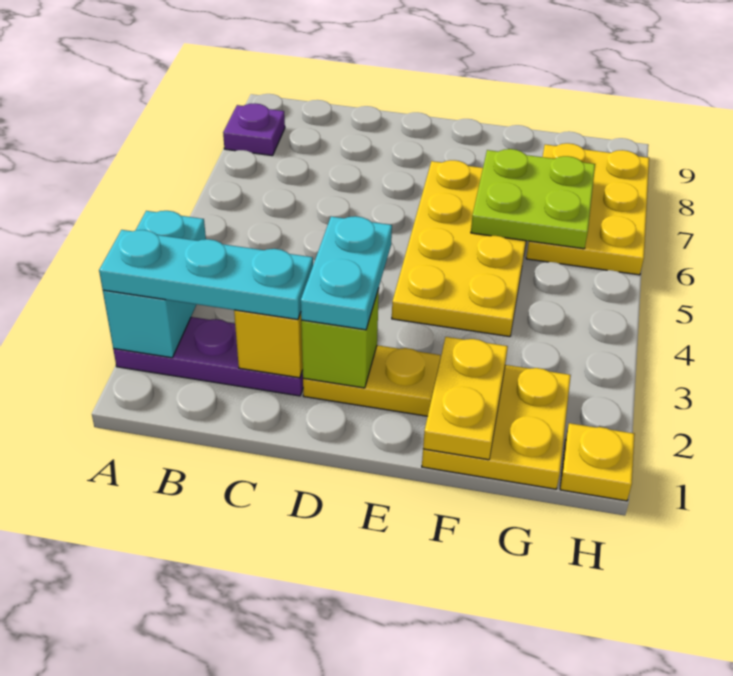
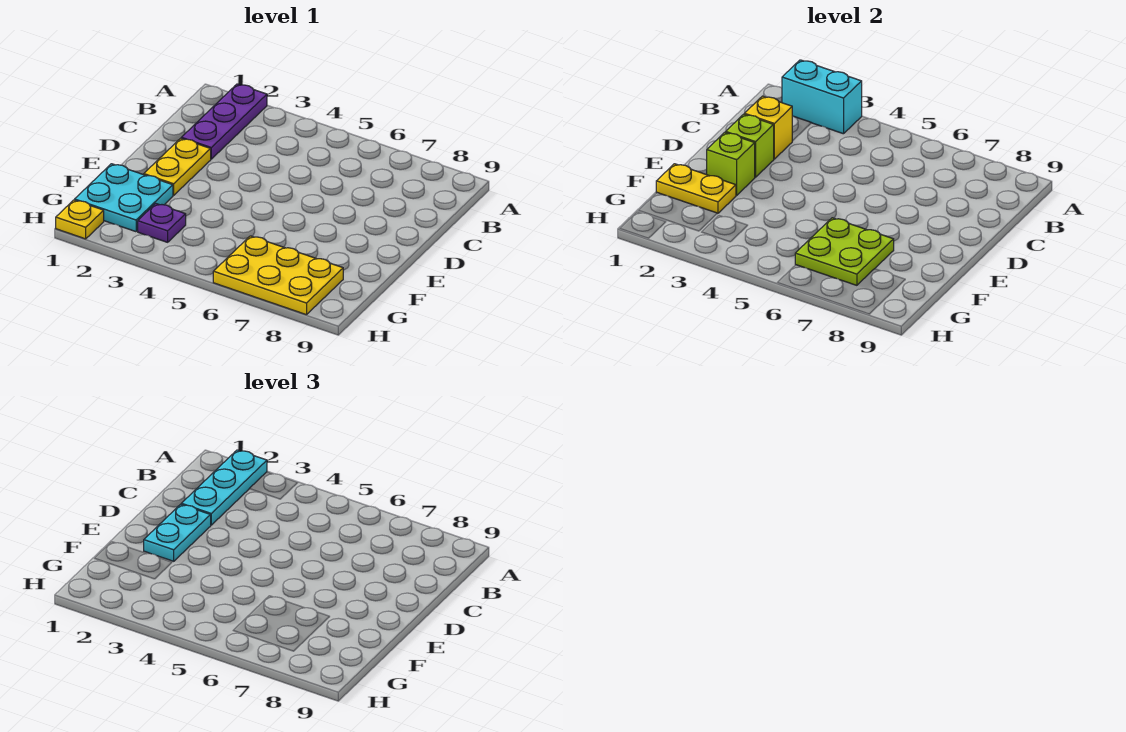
purple plate A8 level 1 -> purple plate G3 level 1
cyan plate D2:D3 level 3 -> cyan plate D2:E2 level 3
none -> lime brick E2 level 2
yellow plate E4:F7 level 1 -> none
yellow plate F1:G2 level 1 -> cyan plate F1:G2 level 1

